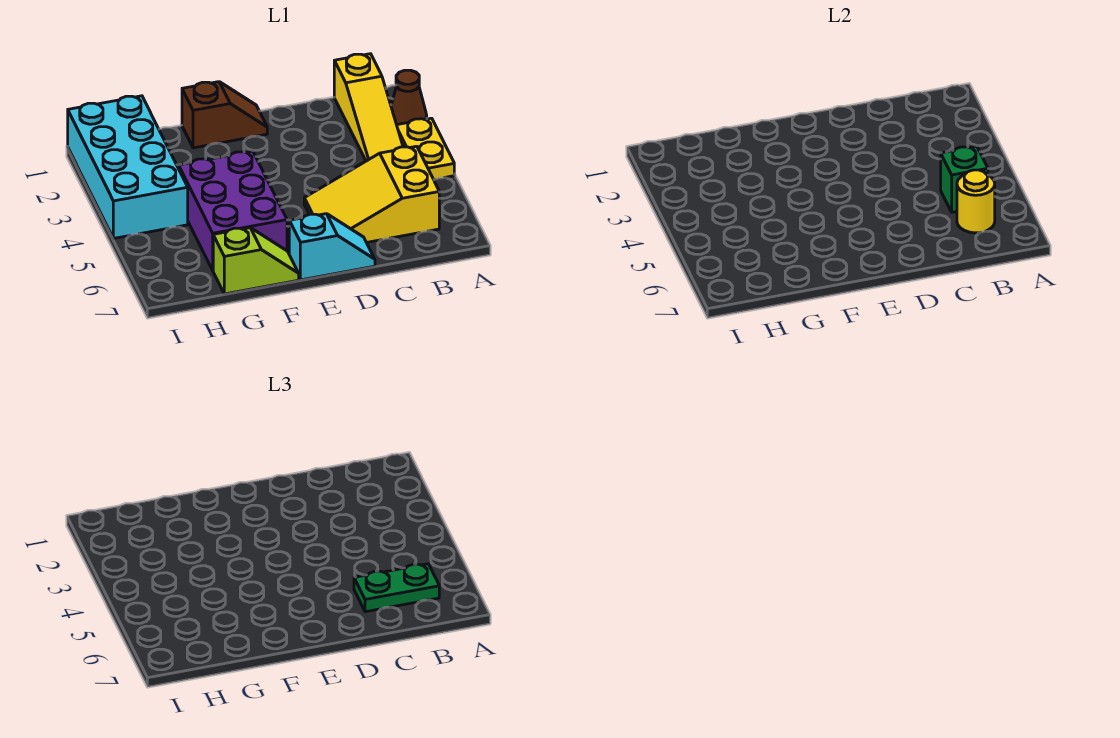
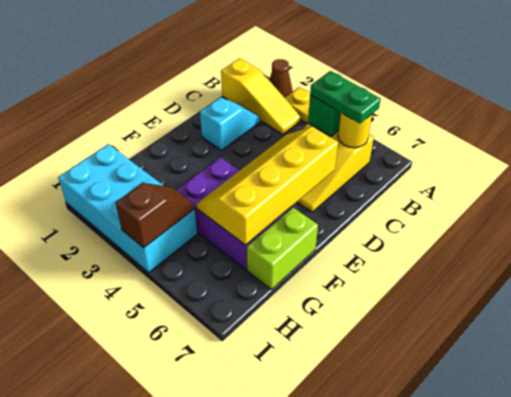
green plate B6:C6 level 3 -> green plate B5:B6 level 3
none -> yellow slope D5:G6 level 2 top 6
cyan slope D7:E7 level 1 top E -> cyan slope C2:D2 level 1 top D
brown slope E1:F1 level 1 top F -> brown slope H4:I4 level 2 top I
lime slope F7:G7 level 1 top G -> lime brick F7:G7 level 1

